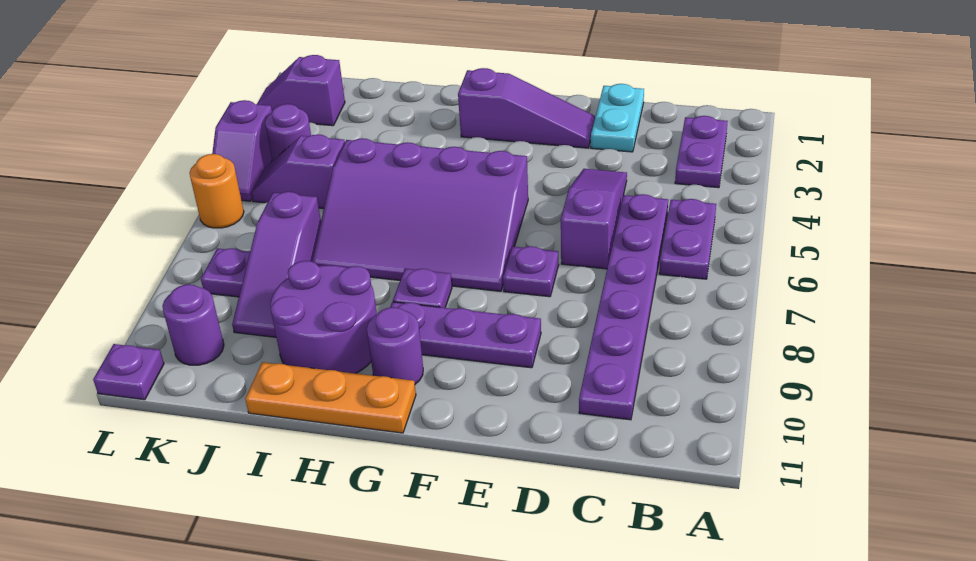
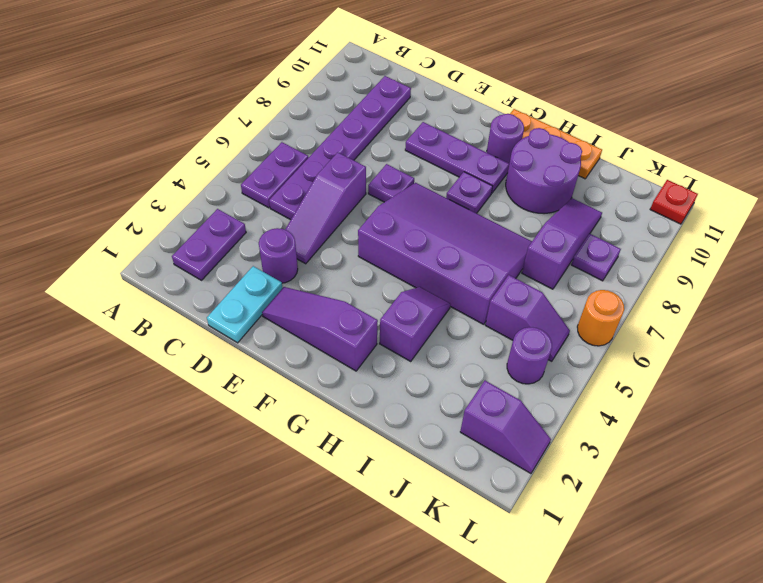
purple round brick K10 level 1 -> purple round brick D3 level 1
purple slope L4:L5 level 1 top 4 -> purple slope H3:H4 level 1 top 3
purple plate L11 level 1 -> red plate L11 level 1

